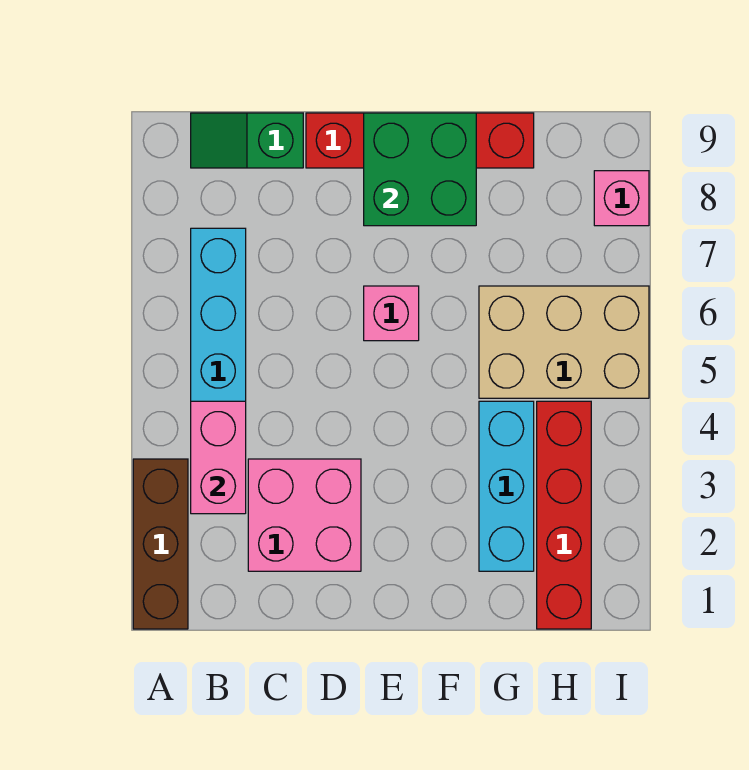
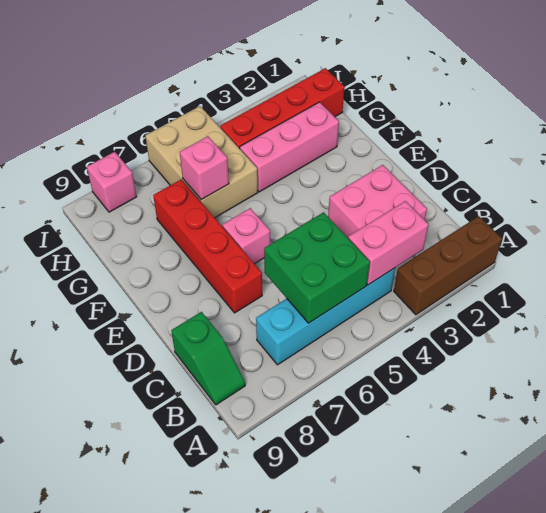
red brick D9:G9 level 1 -> red brick D7:G7 level 1
green brick E8:F9 level 2 -> green brick B5:C6 level 2
cyan brick G2:G4 level 1 -> pink brick G2:G4 level 1
none -> pink brick G6 level 2

